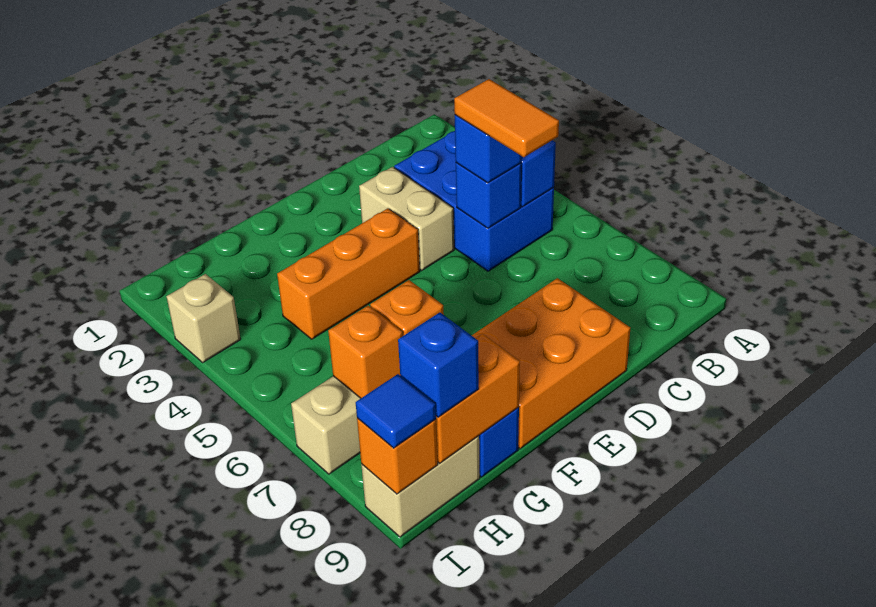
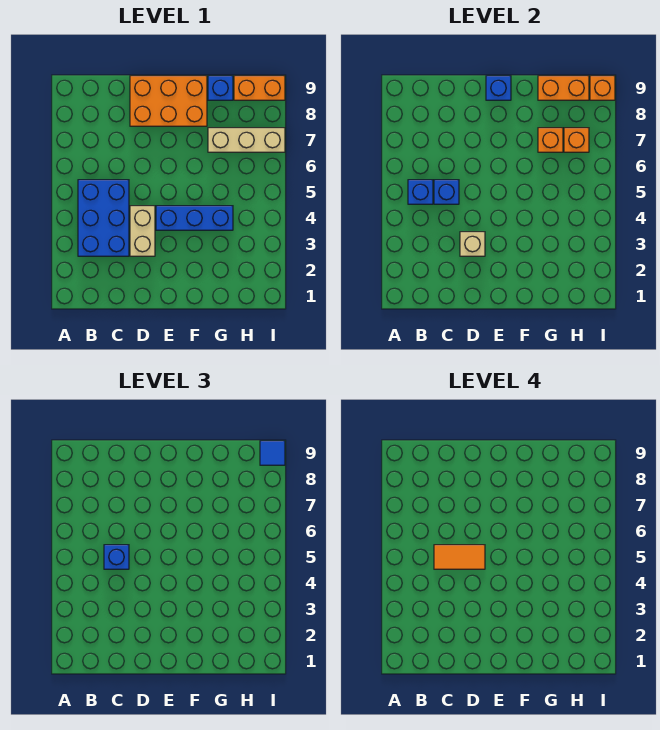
orange tile C5:C6 level 4 -> orange tile C5:D5 level 4
orange brick E4:G4 level 1 -> blue brick E4:G4 level 1
tan brick H9:I9 level 1 -> orange brick H9:I9 level 1
blue brick H9 level 3 -> blue brick E9 level 2
tan brick I3 level 1 -> tan brick D3 level 2

